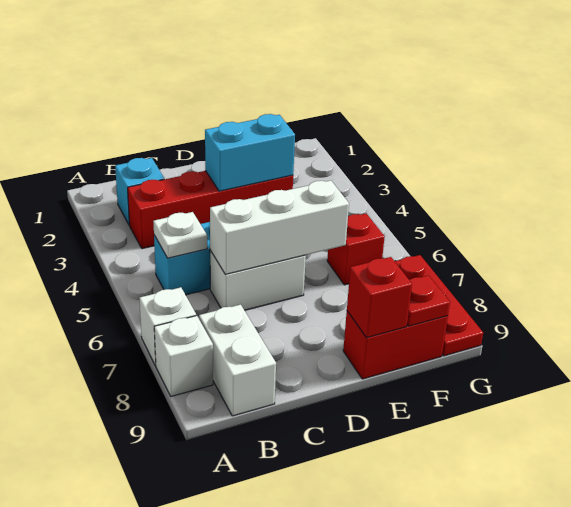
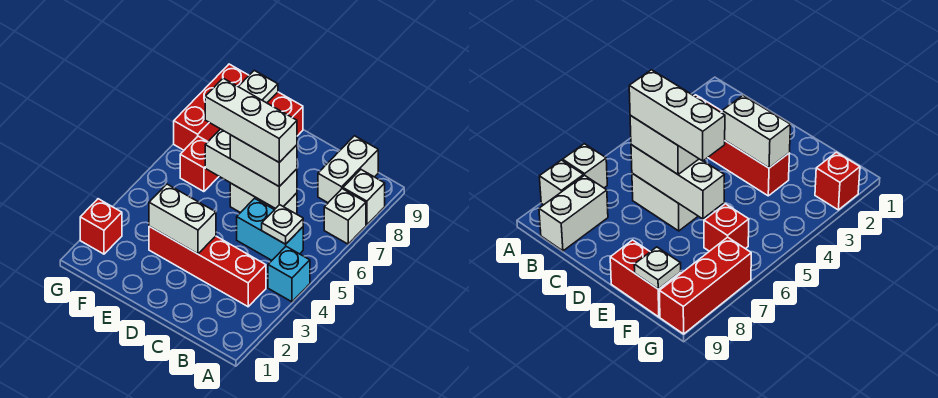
cyan brick B2 level 1 -> cyan brick A4 level 1
none -> white brick C6:D6 level 3
none -> white brick C6:E6 level 4
cyan brick D3:E3 level 2 -> white brick D3:E3 level 2
red brick E9 level 2 -> red brick G2 level 1
red plate F9 level 2 -> white plate F9 level 2
red plate G7:G9 level 1 -> red brick G7:G9 level 1

